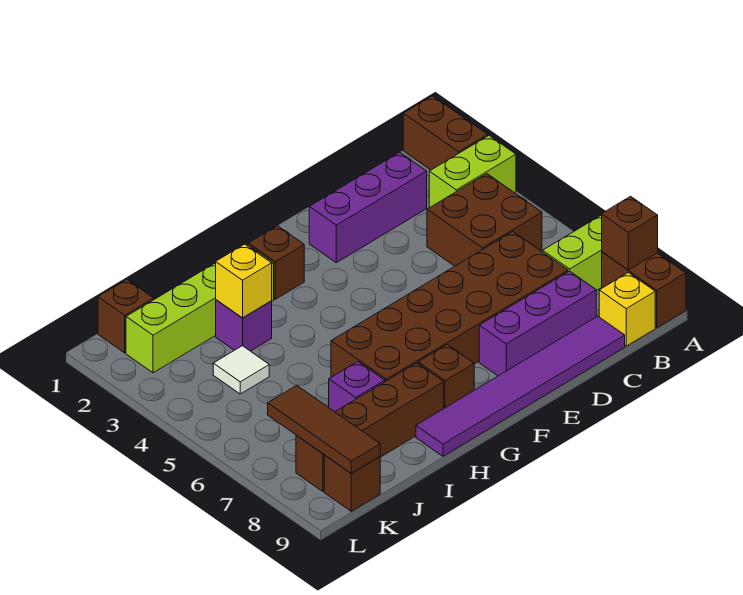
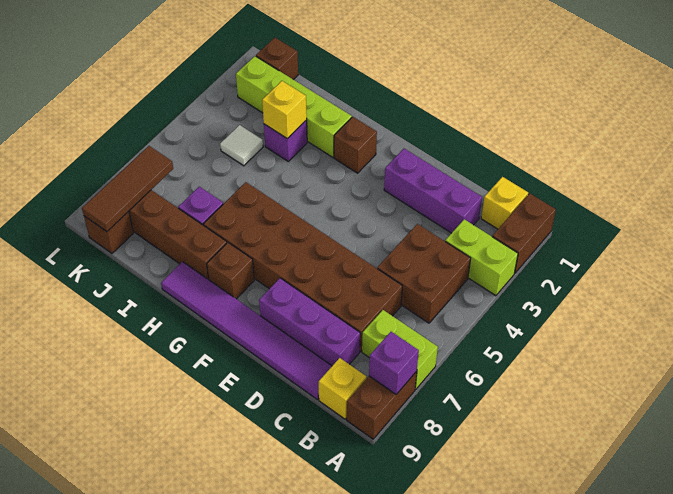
brown brick A8 level 2 -> purple brick A8 level 2
none -> yellow brick B1 level 1

